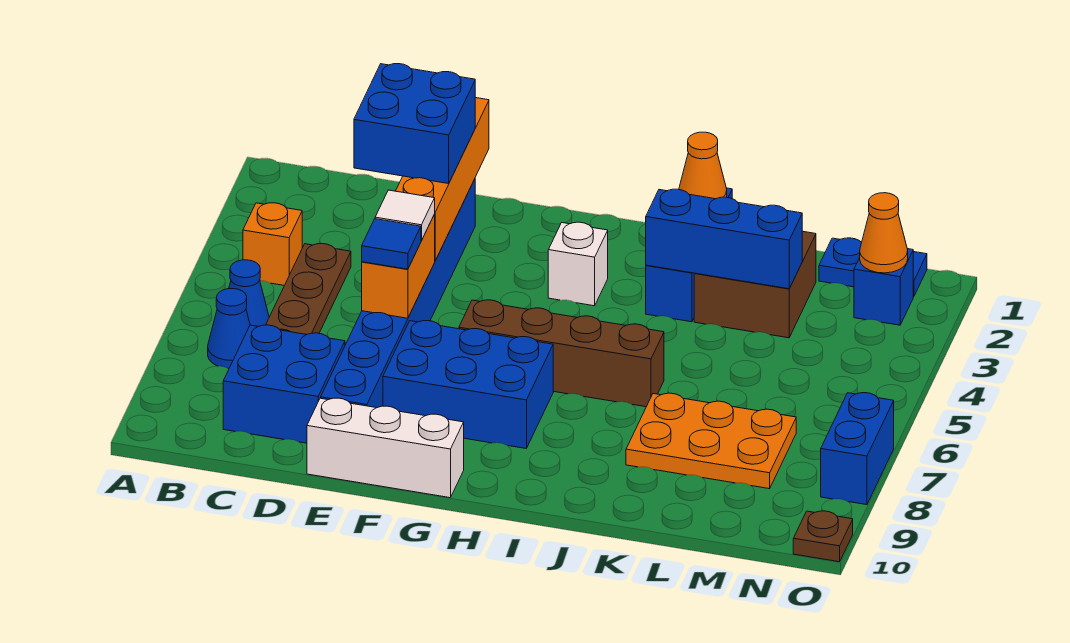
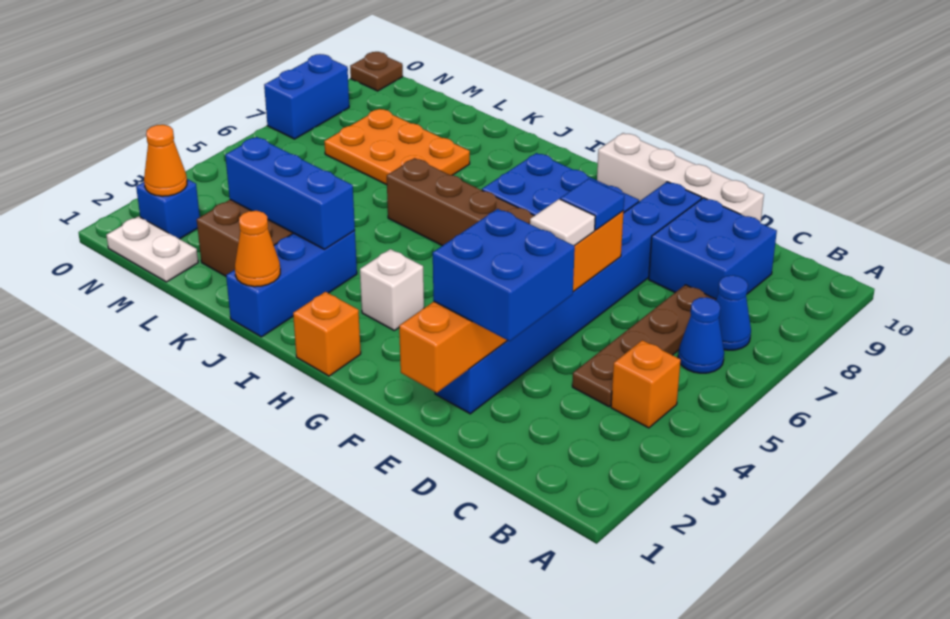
white brick E10:G10 level 1 -> white brick D10:G10 level 1
none -> orange brick H1 level 1
blue plate M1:N1 level 1 -> white plate M1:N1 level 1

